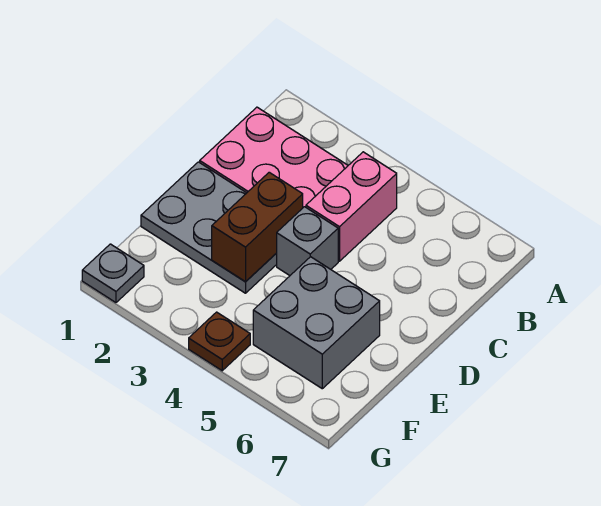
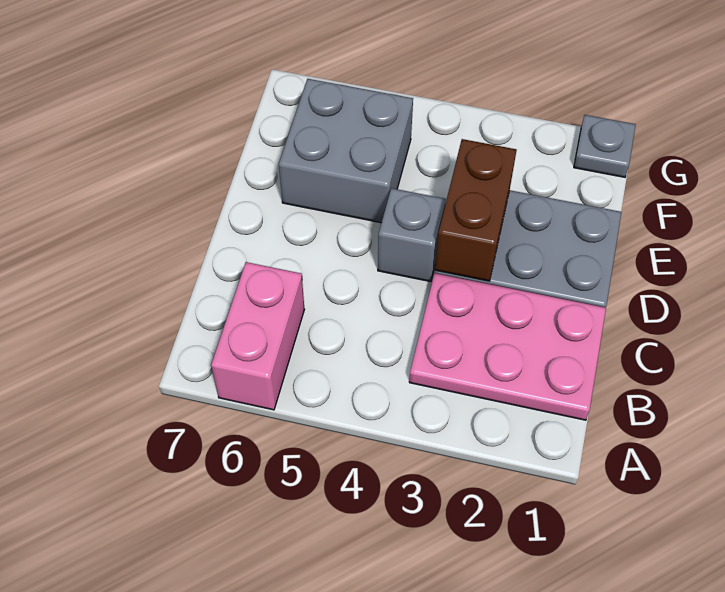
pink brick B4:C4 level 1 -> pink brick A6:B6 level 1
brown plate G4 level 1 -> none

